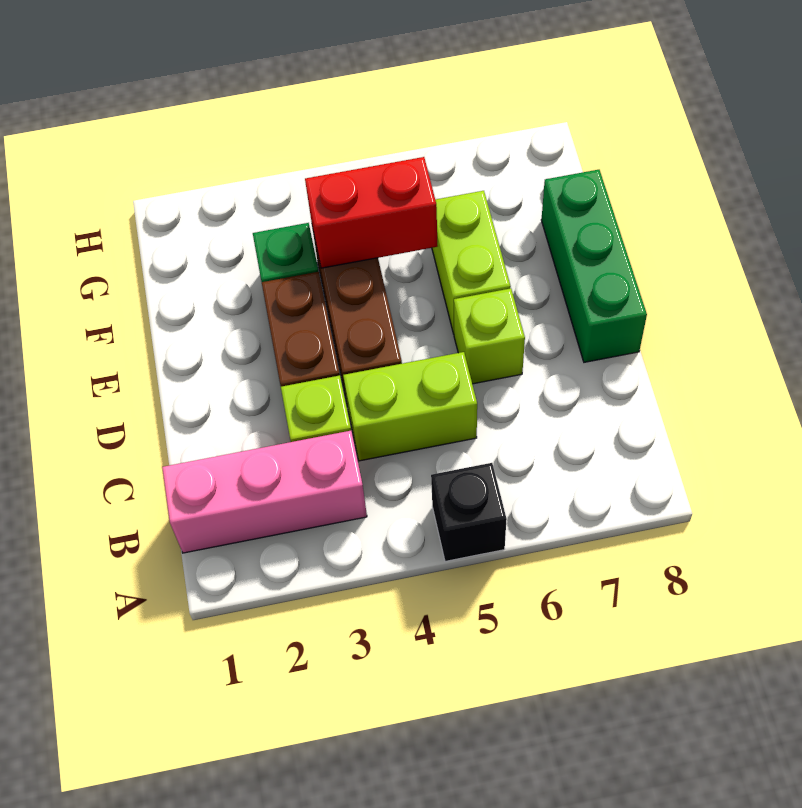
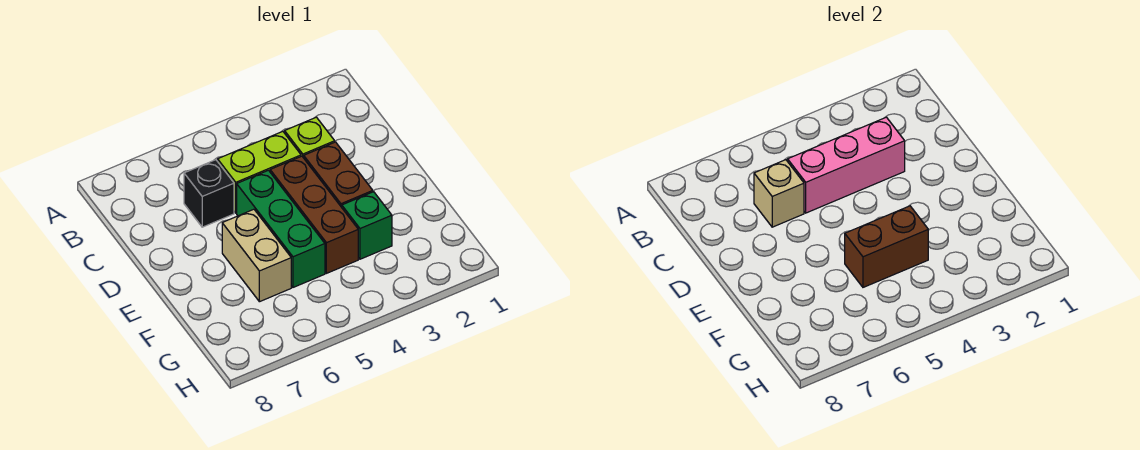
black brick A5 level 1 -> black brick C6 level 1
pink brick B1:B3 level 1 -> pink brick C3:C5 level 2
none -> tan brick C6 level 2
lime brick D6 level 1 -> none
green brick D8:F8 level 1 -> green brick D5:F5 level 1
lime brick E6:F6 level 1 -> tan brick E6:F6 level 1
red brick F4:F5 level 2 -> brown brick F4:F5 level 2

